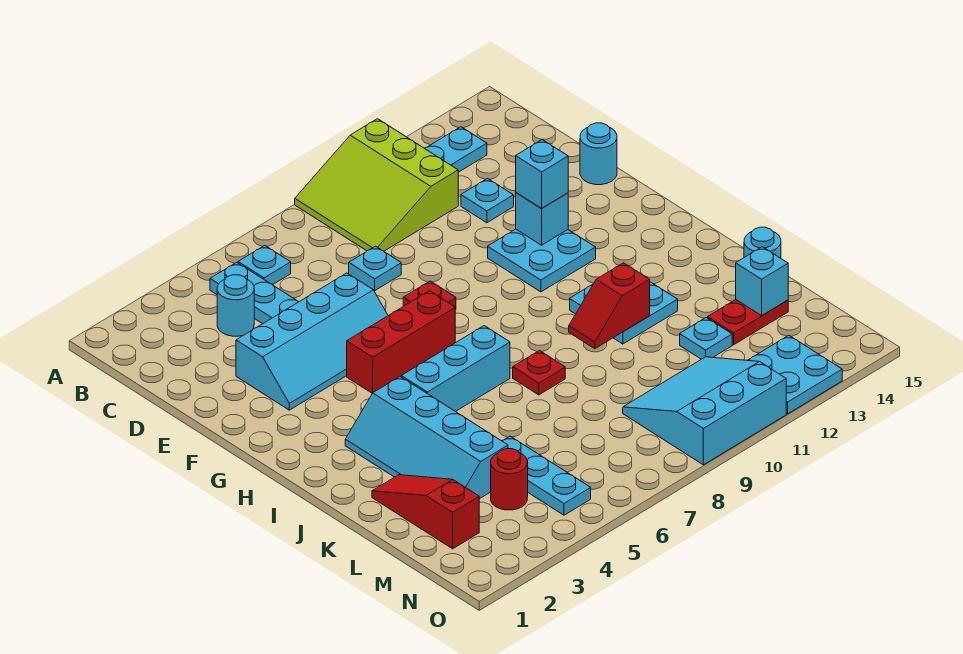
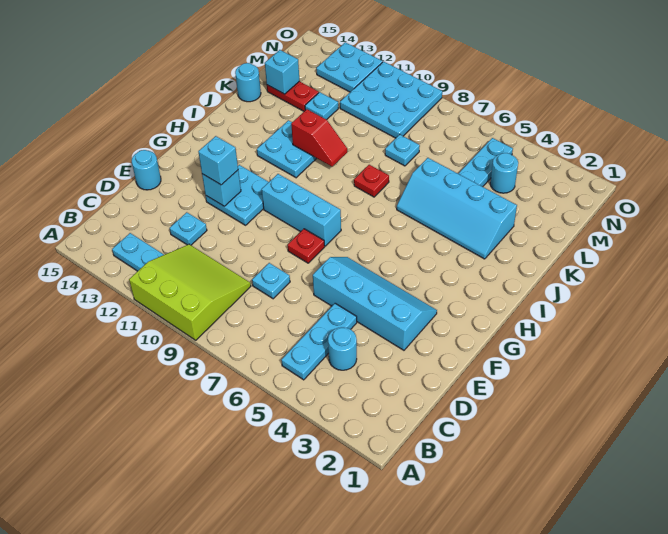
lime slope A9:C11 level 1 top 11 -> lime slope A9:C11 level 1 top A
cyan plate B6 level 1 -> cyan plate L8 level 1
red brick G5:G7 level 1 -> none
cyan slope I3:L4 level 1 top 4 -> cyan slope J3:K6 level 1 top K
cyan brick I5:I7 level 1 -> cyan brick G8:G10 level 1
red slope K2:M2 level 1 top M -> none
red round brick M4 level 1 -> cyan round brick M4 level 1
cyan slope M9:O11 level 1 top O -> cyan plate M9:O11 level 1

